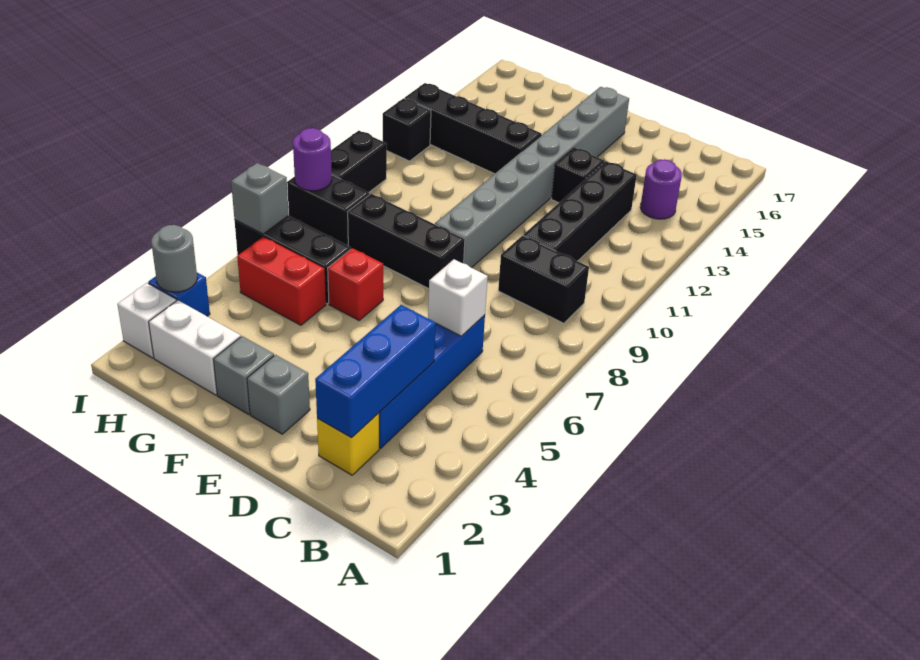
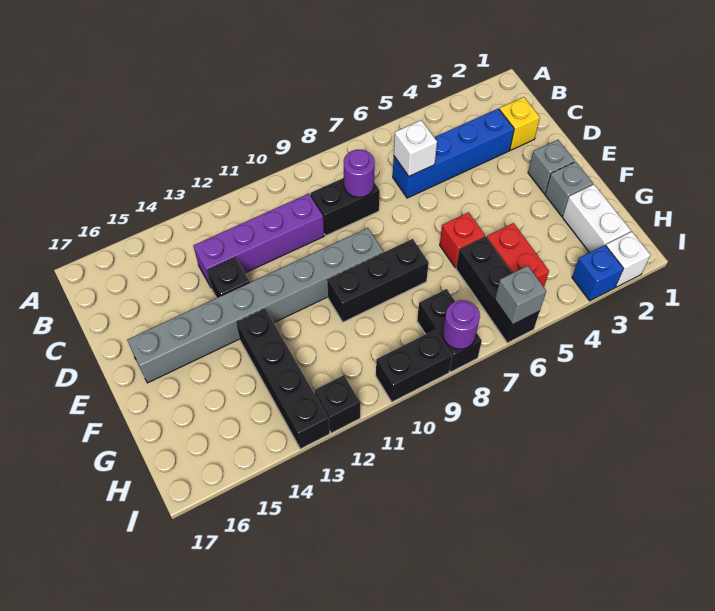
black brick B9:C9 level 1 -> black brick C8:C9 level 1
purple round brick B14 level 1 -> purple round brick C8 level 2
blue brick C2:C4 level 2 -> none
black brick C10:C13 level 1 -> purple brick C10:C13 level 1
black brick E8:G8 level 1 -> black brick F8:F10 level 1
grey round brick I3 level 2 -> none

